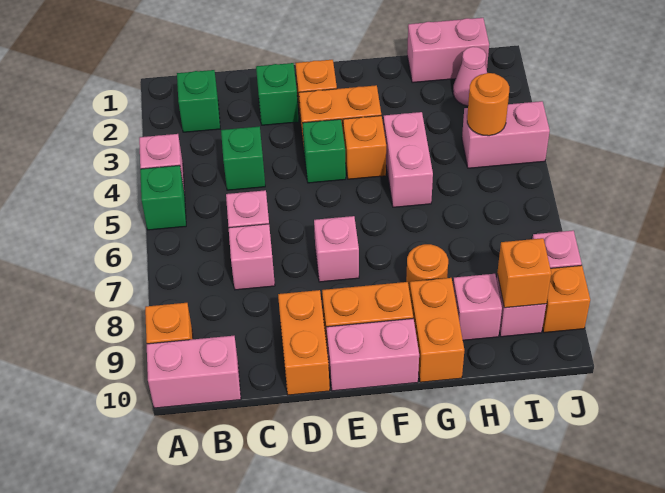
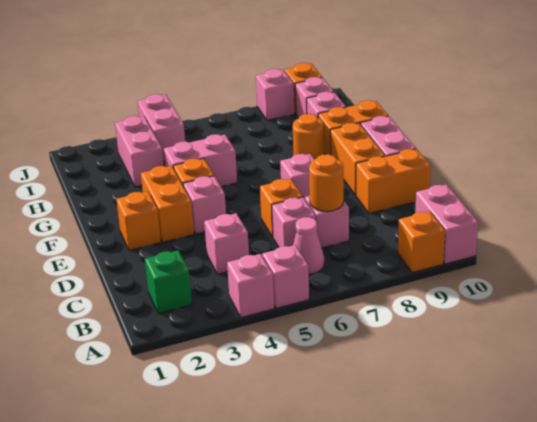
green brick A5 level 1 -> pink brick A5 level 1
green brick C4 level 1 -> pink brick C4 level 1
green brick D2 level 1 -> none
green brick E4 level 1 -> pink brick E4 level 1
pink brick H1:I1 level 1 -> pink brick H3:I3 level 1
pink cone I2 level 1 -> pink cone B6 level 1
orange round brick I4 level 2 -> orange round brick C7 level 2
orange brick I9 level 2 -> orange brick D6 level 1

